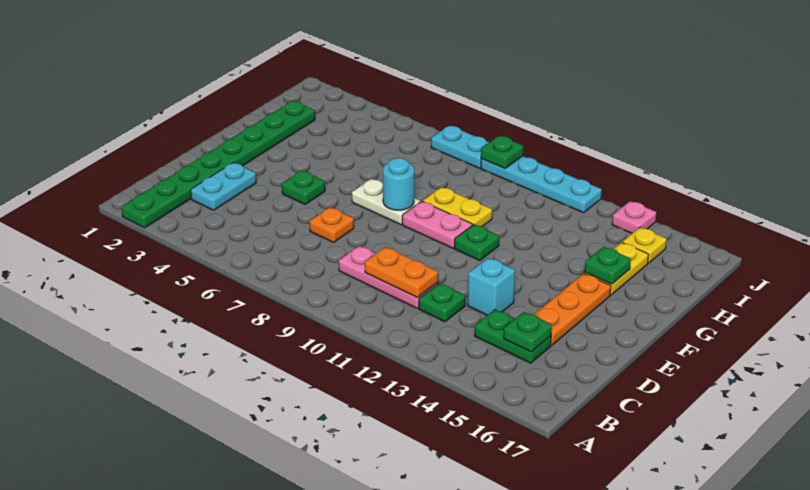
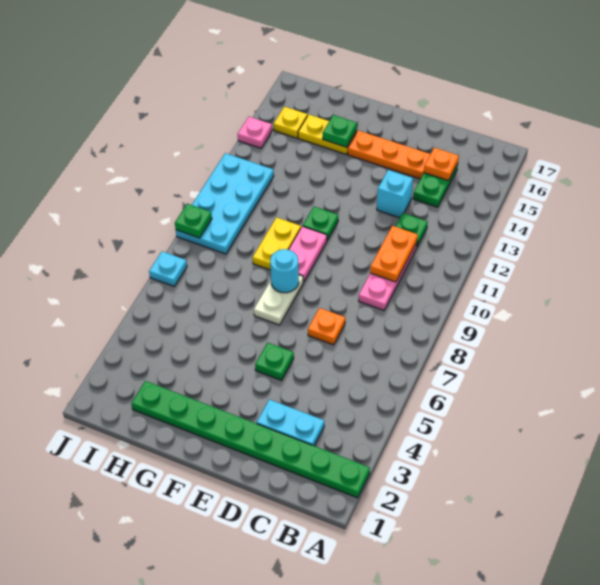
green plate C15 level 2 -> orange plate C15 level 2
cyan plate J7:J8 level 1 -> cyan plate J7 level 1
cyan plate J9:J12 level 1 -> cyan plate I9:J12 level 1

